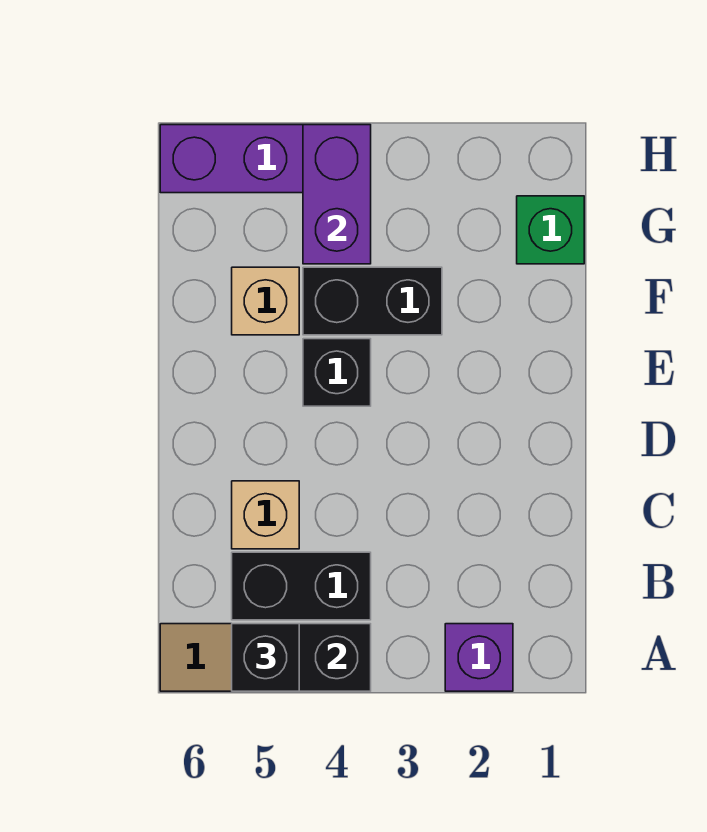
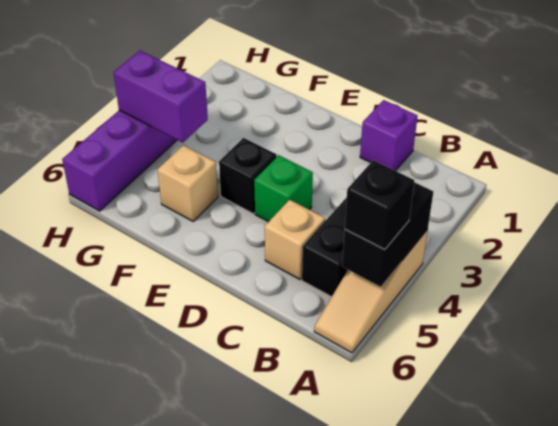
purple brick A2 level 1 -> purple brick C1 level 1
black brick F3:F4 level 1 -> none
green brick G1 level 1 -> green brick D4 level 1

